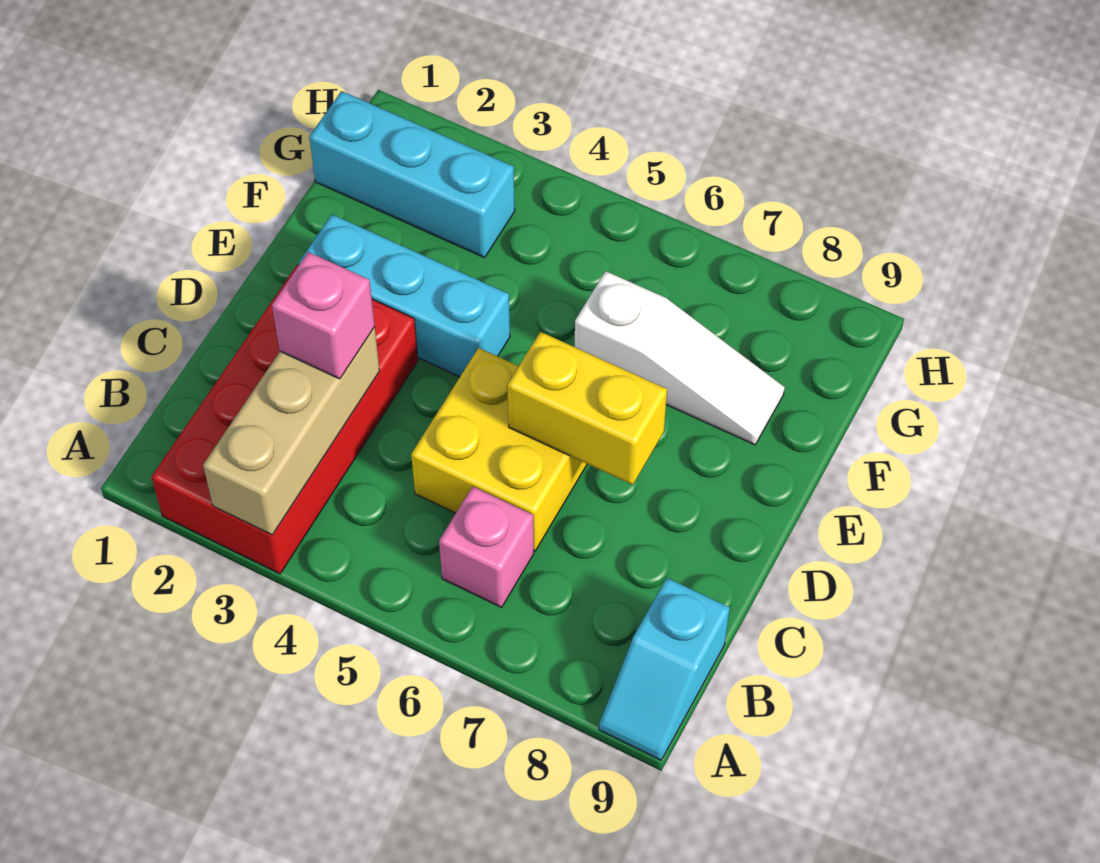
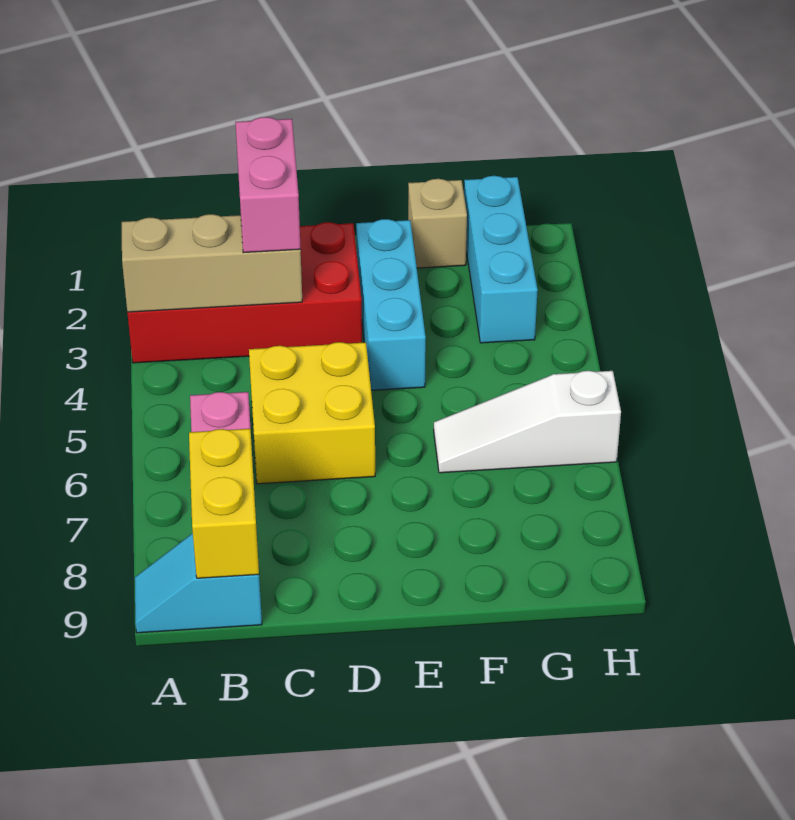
pink brick C3 level 3 -> pink brick C2:C3 level 3
yellow brick D6:D7 level 2 -> yellow brick B8:B9 level 2
none -> tan brick F1 level 1
white slope F6:F8 level 1 top 6 -> white slope F6:H6 level 1 top H

